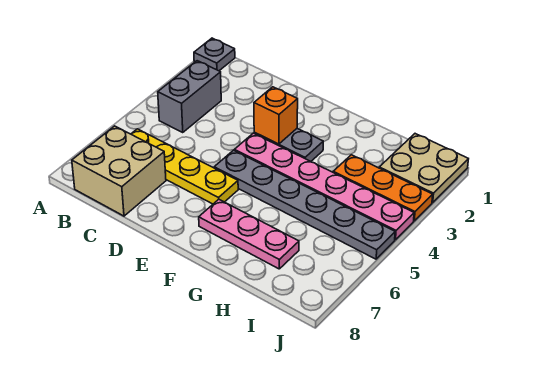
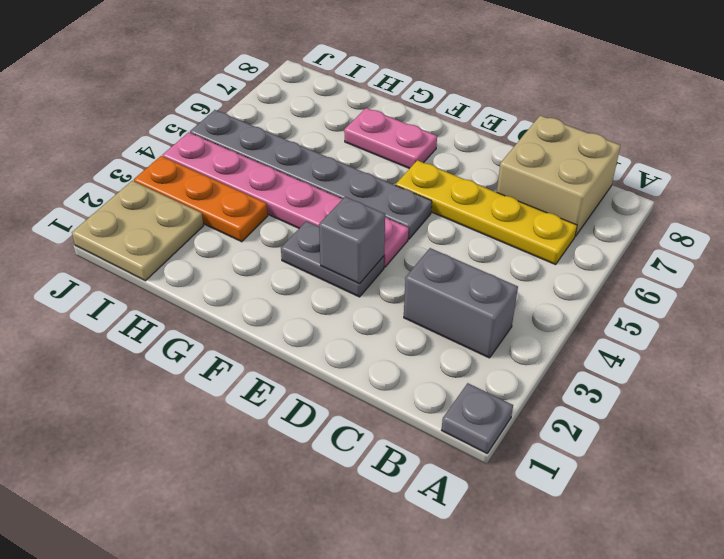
grey brick B3:B4 level 1 -> grey brick B3:C3 level 1
orange brick E3 level 2 -> grey brick E3 level 2
pink plate F7:H7 level 1 -> pink plate F7:G7 level 1

